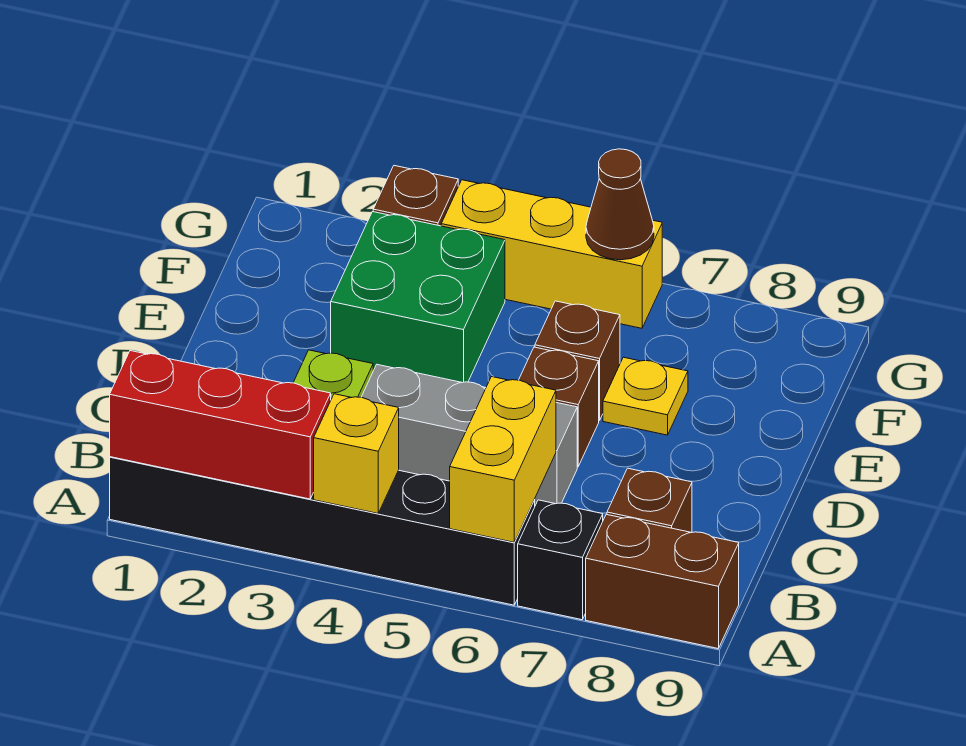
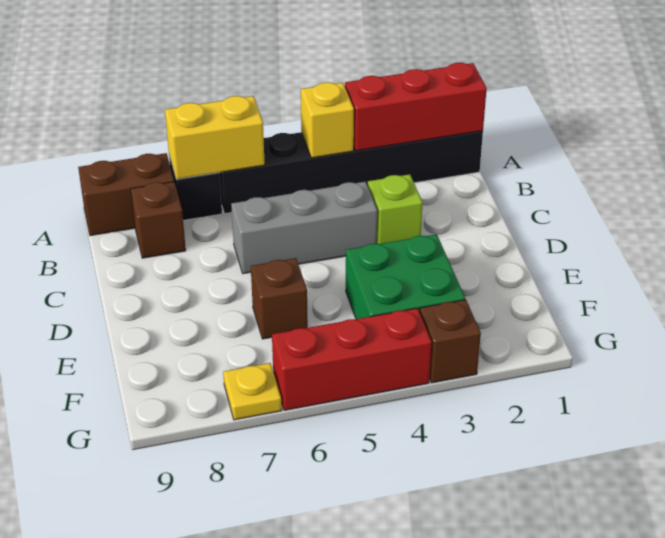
yellow brick A6:B6 level 2 -> yellow brick A6:A7 level 2
brown brick D6 level 1 -> none
yellow plate E7 level 1 -> yellow plate G7 level 1
yellow brick G4:G6 level 1 -> red brick G4:G6 level 1
brown cone G6 level 2 -> none

